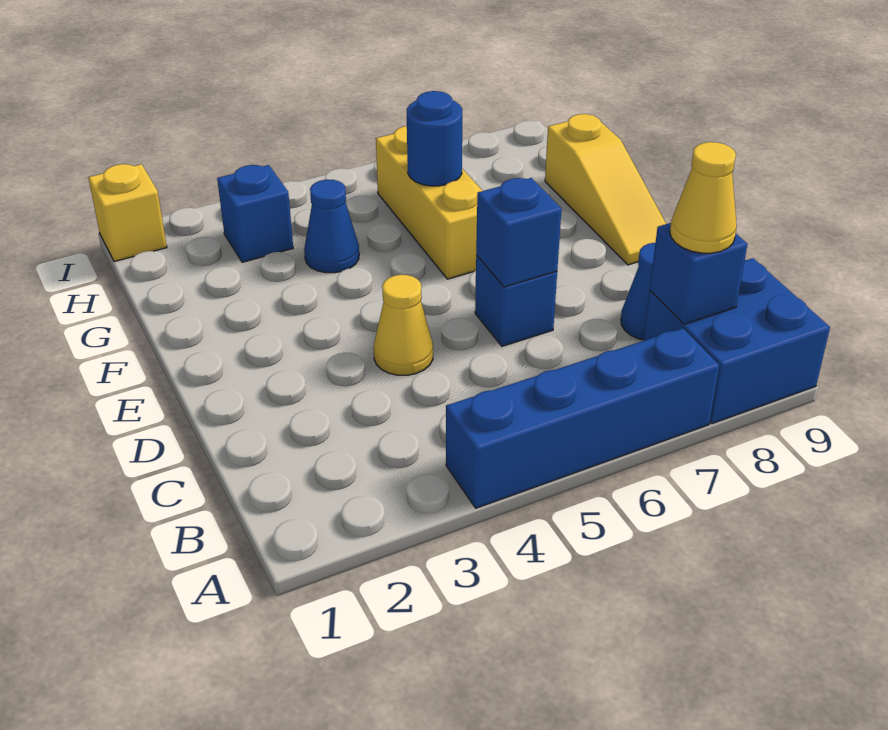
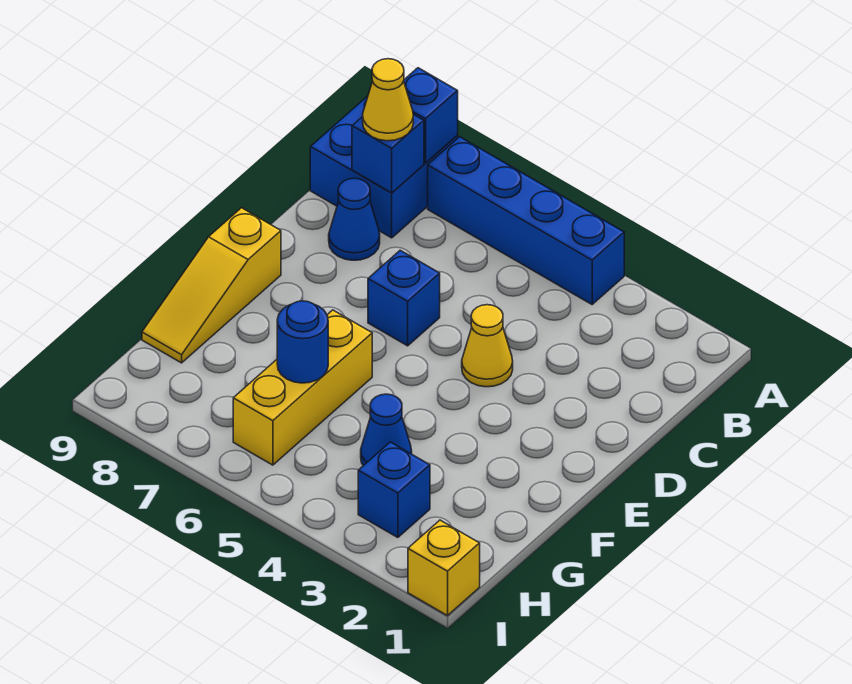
blue brick D6 level 2 -> blue brick A8 level 2
yellow slope E9:G9 level 1 top G -> yellow slope E9:G9 level 1 top E

